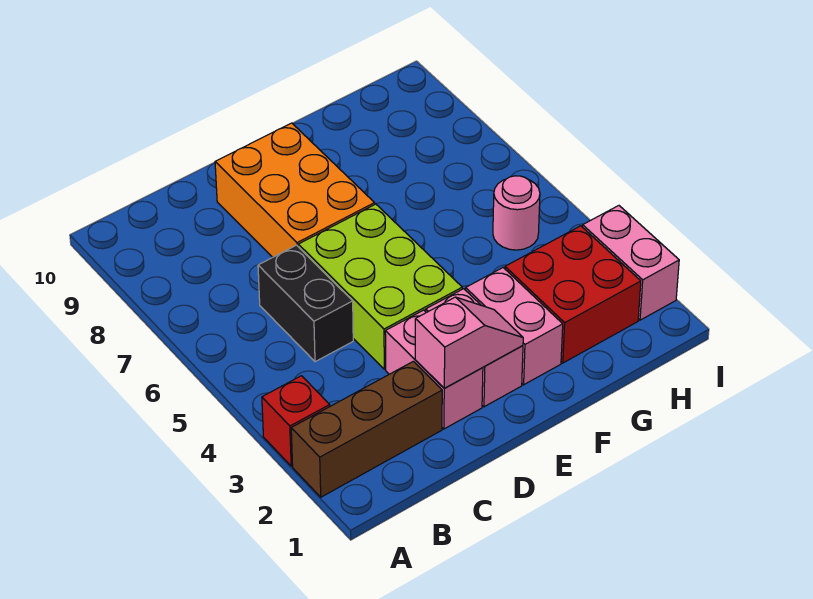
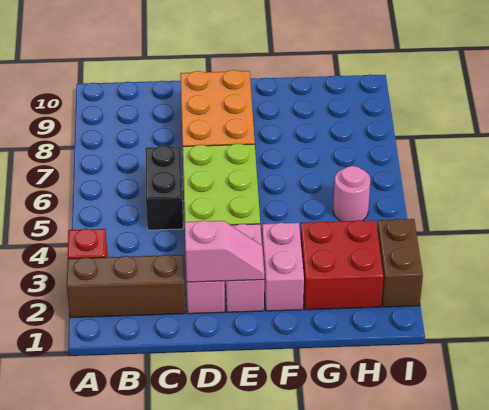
pink brick I2:I3 level 1 -> brown brick I2:I3 level 1

